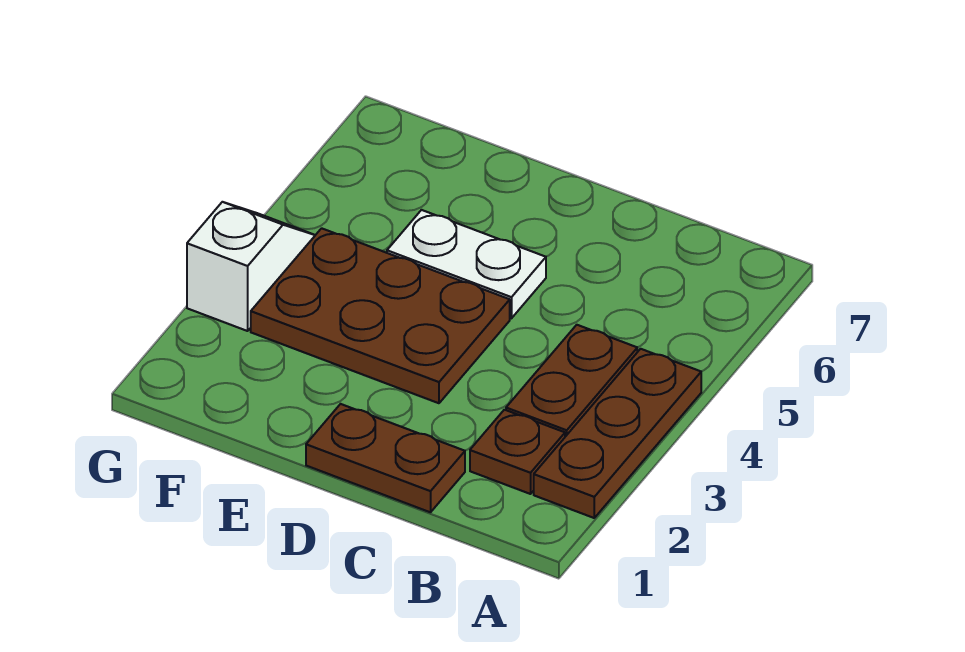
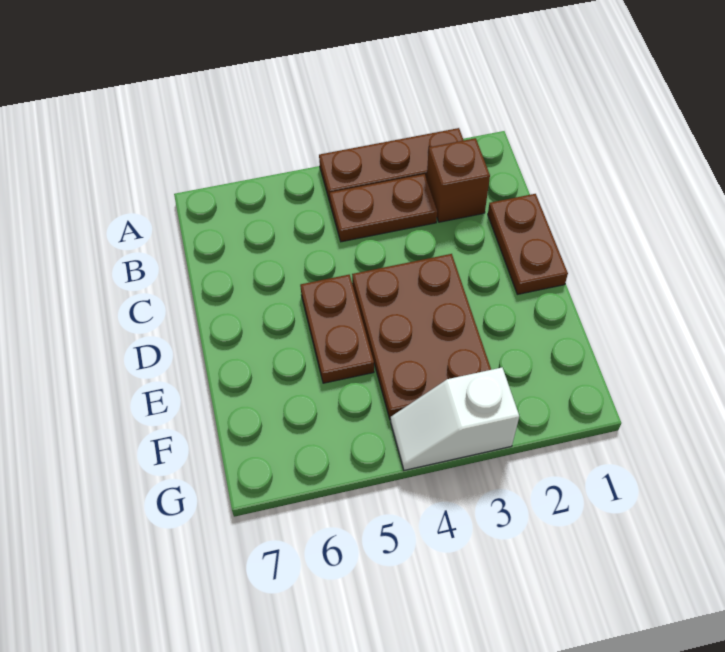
brown plate B2 level 1 -> brown brick B2 level 1
white plate D5:E5 level 1 -> brown plate D5:E5 level 1

